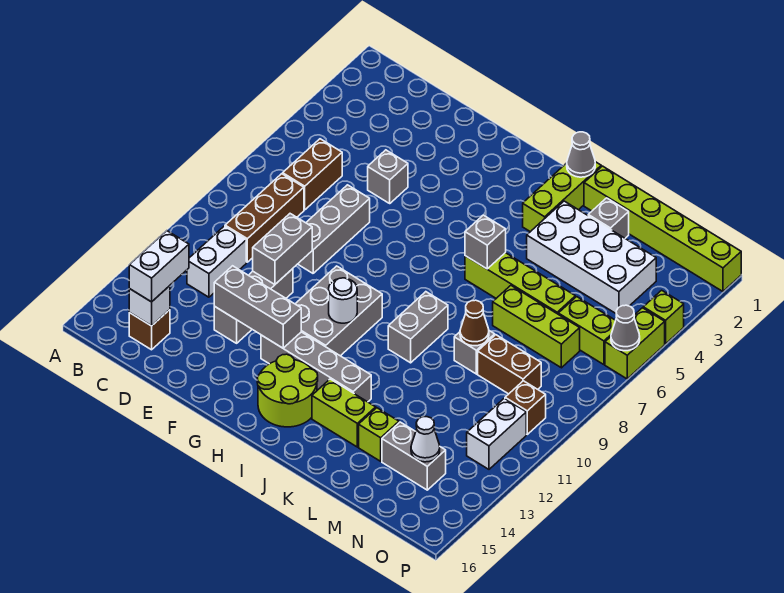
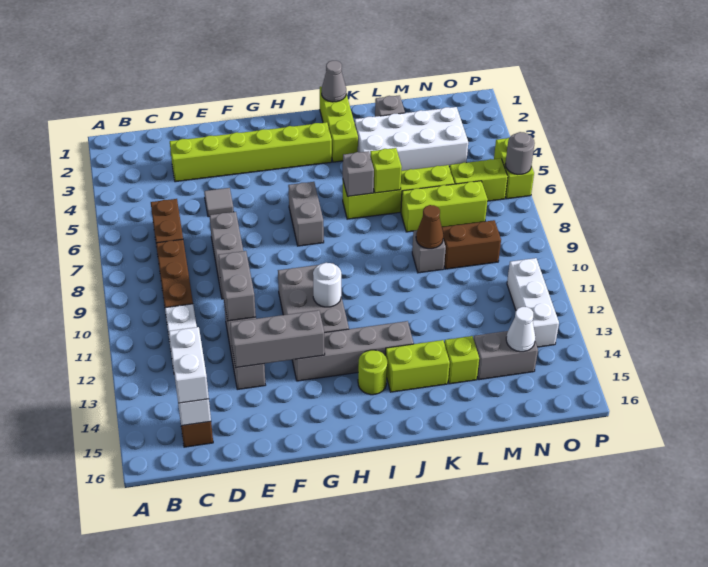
grey brick E5 level 1 -> grey tile E5 level 1
lime round brick H14:I15 level 1 -> lime round brick I14 level 1
grey brick J9:J10 level 1 -> grey brick H6:H7 level 1
lime brick K1:P1 level 1 -> lime brick D3:I3 level 1
brown brick O10 level 1 -> none
white brick O11:O12 level 1 -> white brick O11:O13 level 1
lime brick P4 level 1 -> lime brick K6 level 2
grey cone P6 level 2 -> grey round brick P6 level 2

